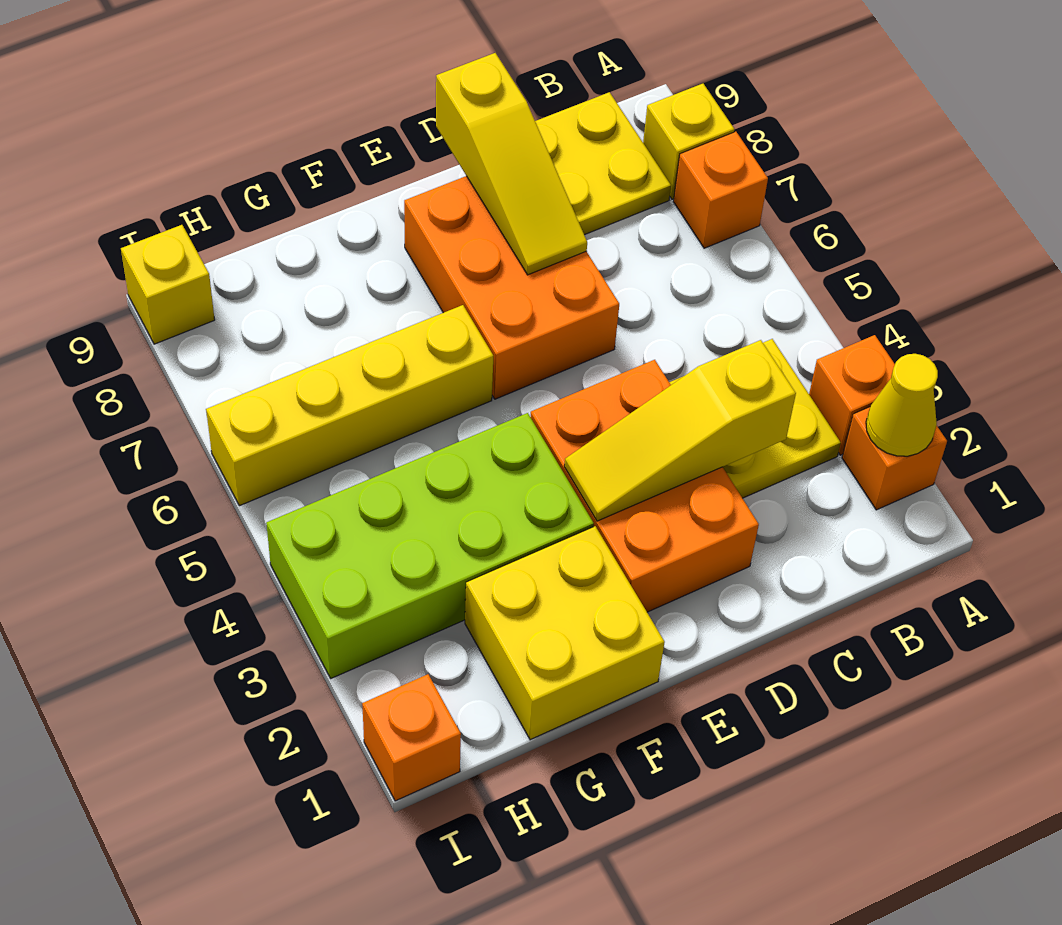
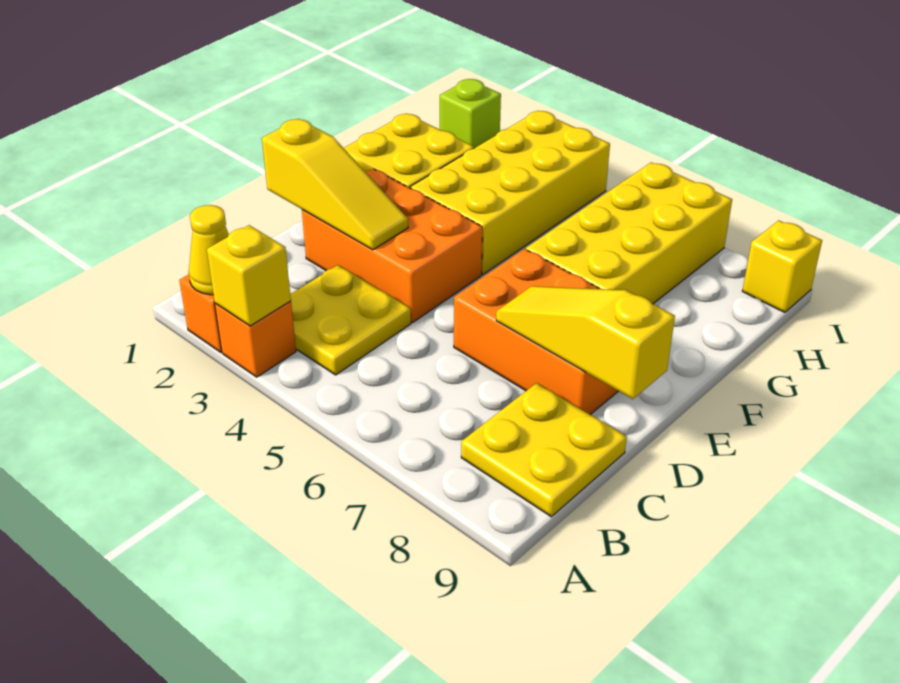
orange brick A7 level 1 -> none
yellow brick A8 level 1 -> yellow brick A3 level 2
yellow slope C3:E3 level 2 top C -> yellow slope D1:D3 level 2 top 1
lime brick F3:I4 level 1 -> yellow brick F3:I4 level 1
yellow brick F6:I6 level 1 -> yellow brick F6:I7 level 1
orange brick I1 level 1 -> lime brick I1 level 1

